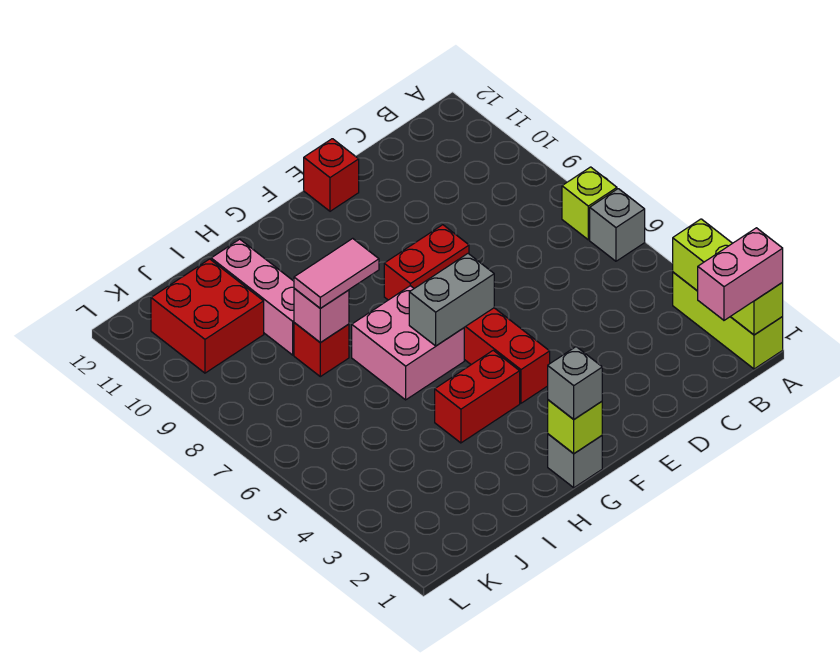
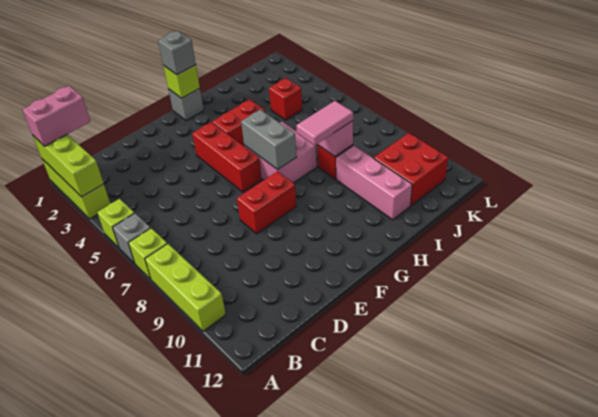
none -> lime brick A5 level 1
none -> lime brick A8:A10 level 1
red brick E12 level 1 -> red brick J4 level 1
grey brick F6:G6 level 2 -> grey brick G6:G7 level 2

